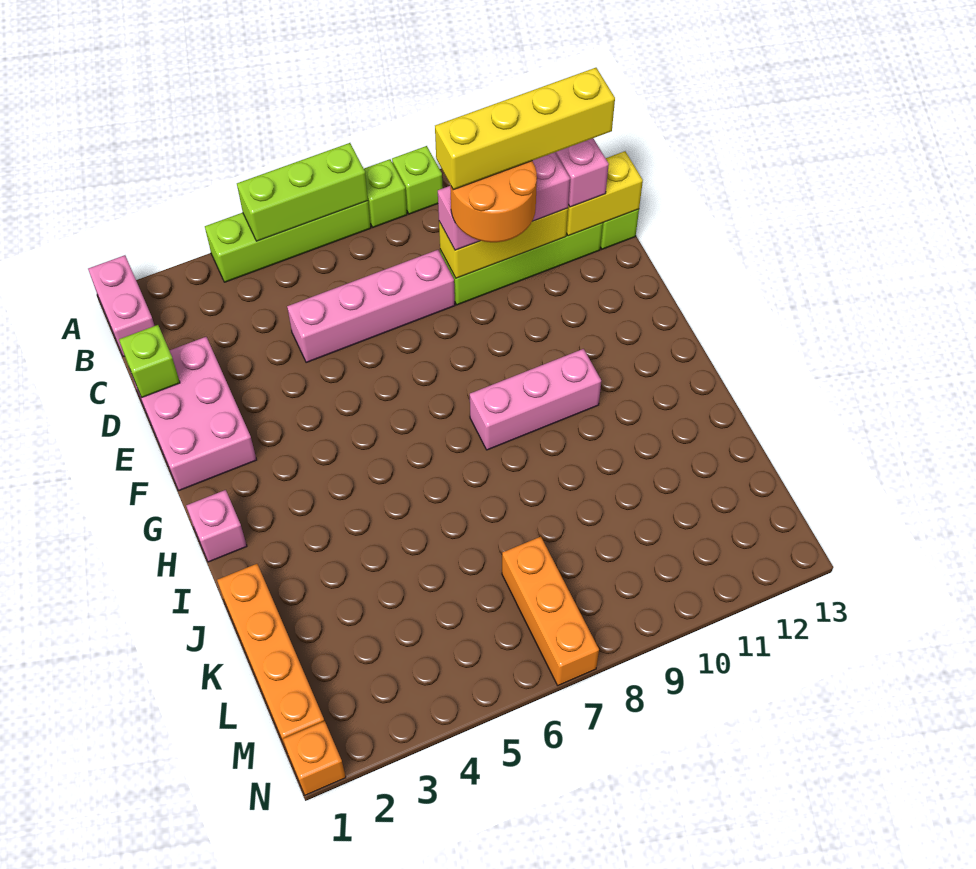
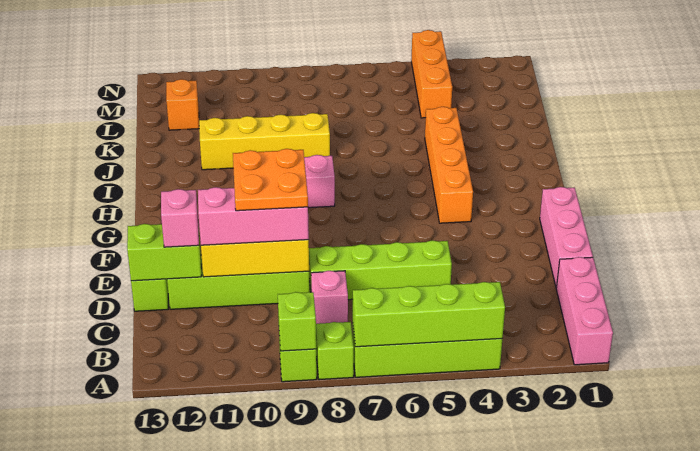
pink brick A1:B1 level 1 -> pink brick A1:C1 level 1
lime brick A5:A7 level 2 -> lime brick A4:A7 level 2
pink brick D1:F2 level 1 -> pink brick D1:F1 level 1
lime brick D1 level 2 -> lime brick A9 level 2
pink brick D5:D8 level 1 -> lime brick D5:D8 level 1
orange round brick D9:E10 level 4 -> orange plate D9:E10 level 4
yellow brick D9:D12 level 5 -> yellow brick J8:J11 level 1
yellow brick D12:D13 level 2 -> lime brick D12:D13 level 2
pink brick H1 level 1 -> pink brick C8 level 1
orange brick J1:M1 level 1 -> orange brick G4:J4 level 1
orange brick L7:N7 level 1 -> orange brick L4:N4 level 1
orange brick N1 level 1 -> orange brick L12 level 1

